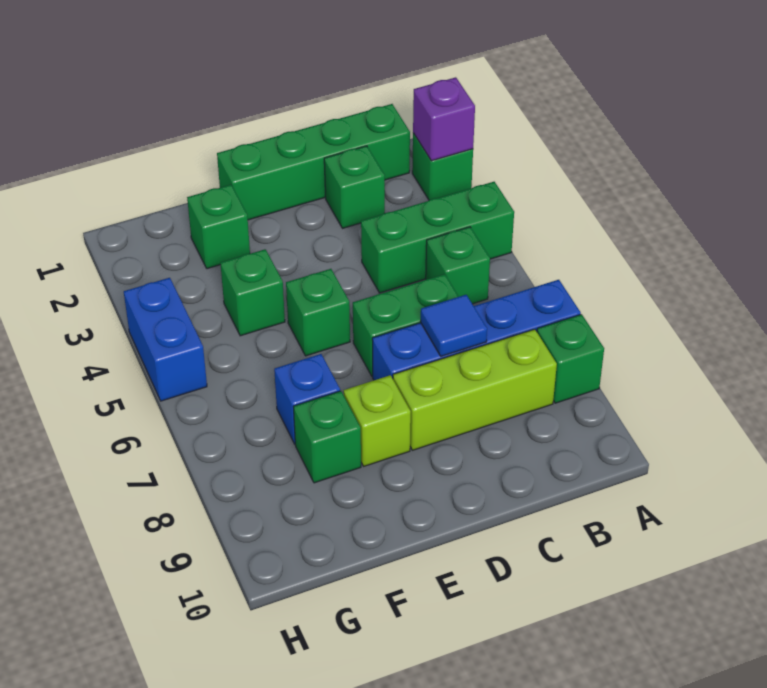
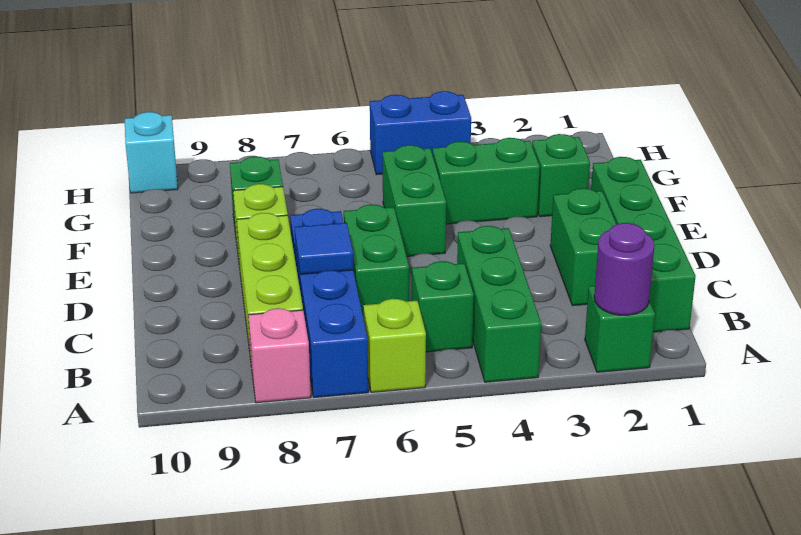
purple brick A2 level 2 -> purple round brick A2 level 2
none -> lime brick A6 level 1
green brick A8 level 1 -> pink brick A8 level 1
green brick C2 level 1 -> green brick C2:D2 level 1
green brick E5 level 1 -> green brick E5:F5 level 1
green brick F4 level 1 -> green brick F3:F4 level 1
blue brick F7 level 1 -> none
none -> cyan brick H10 level 1

